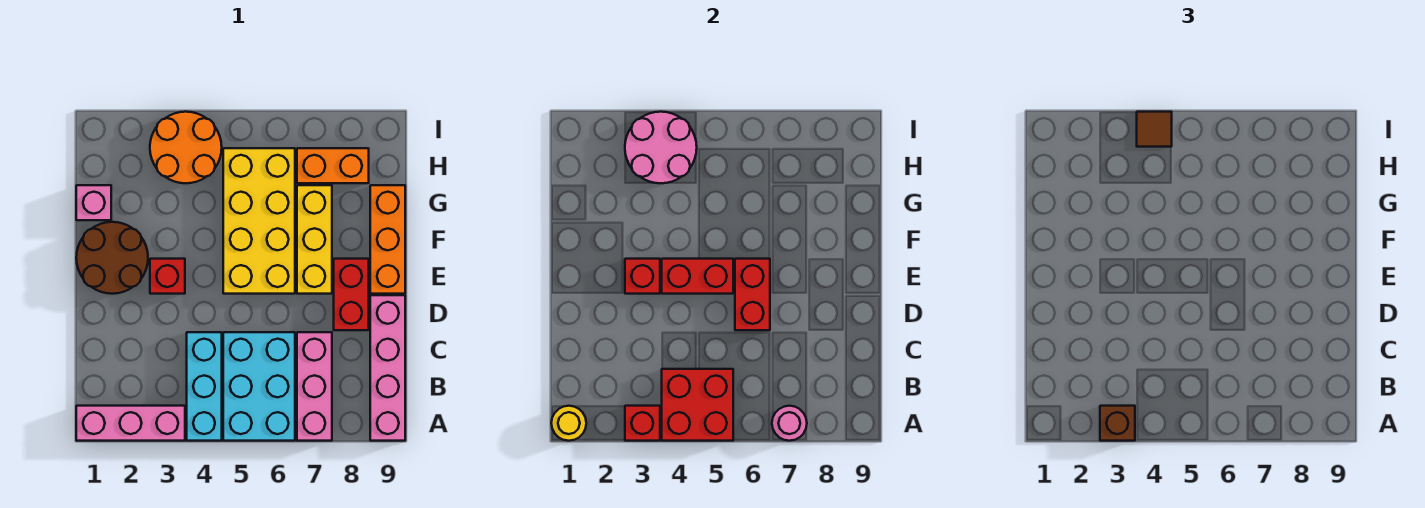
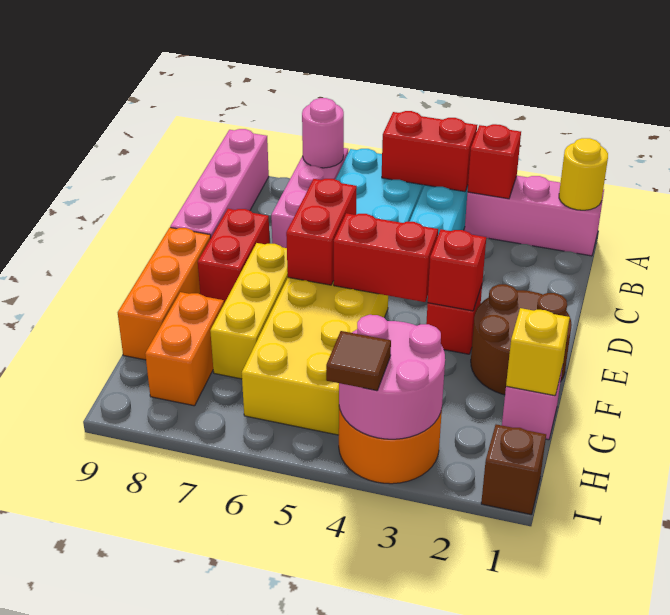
brown brick A3 level 3 -> brown brick I1 level 1
red brick A4:B5 level 2 -> red brick A4:A5 level 2
none -> yellow brick G1 level 2
orange brick H7:H8 level 1 -> orange brick G8:H8 level 1

